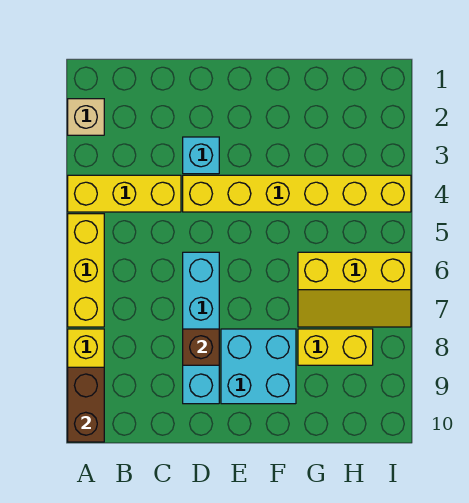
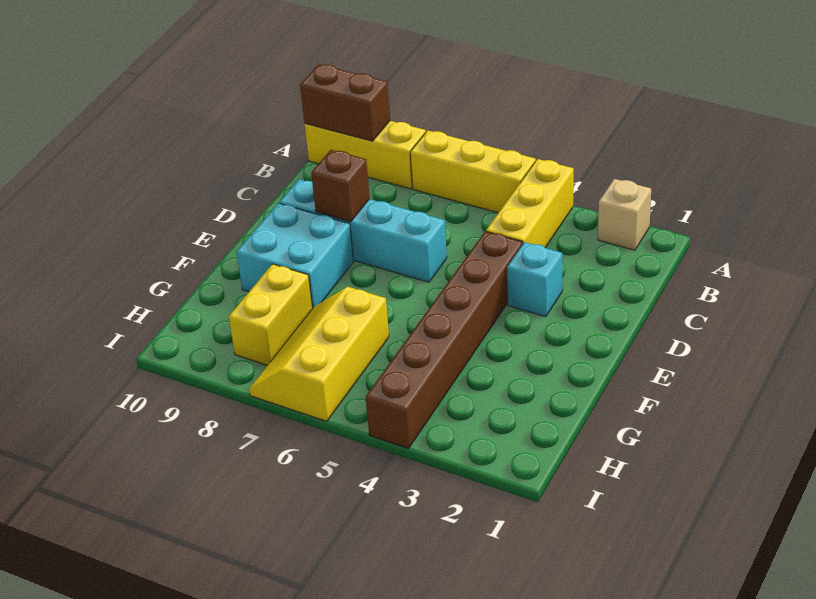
yellow brick D4:I4 level 1 -> brown brick D4:I4 level 1

